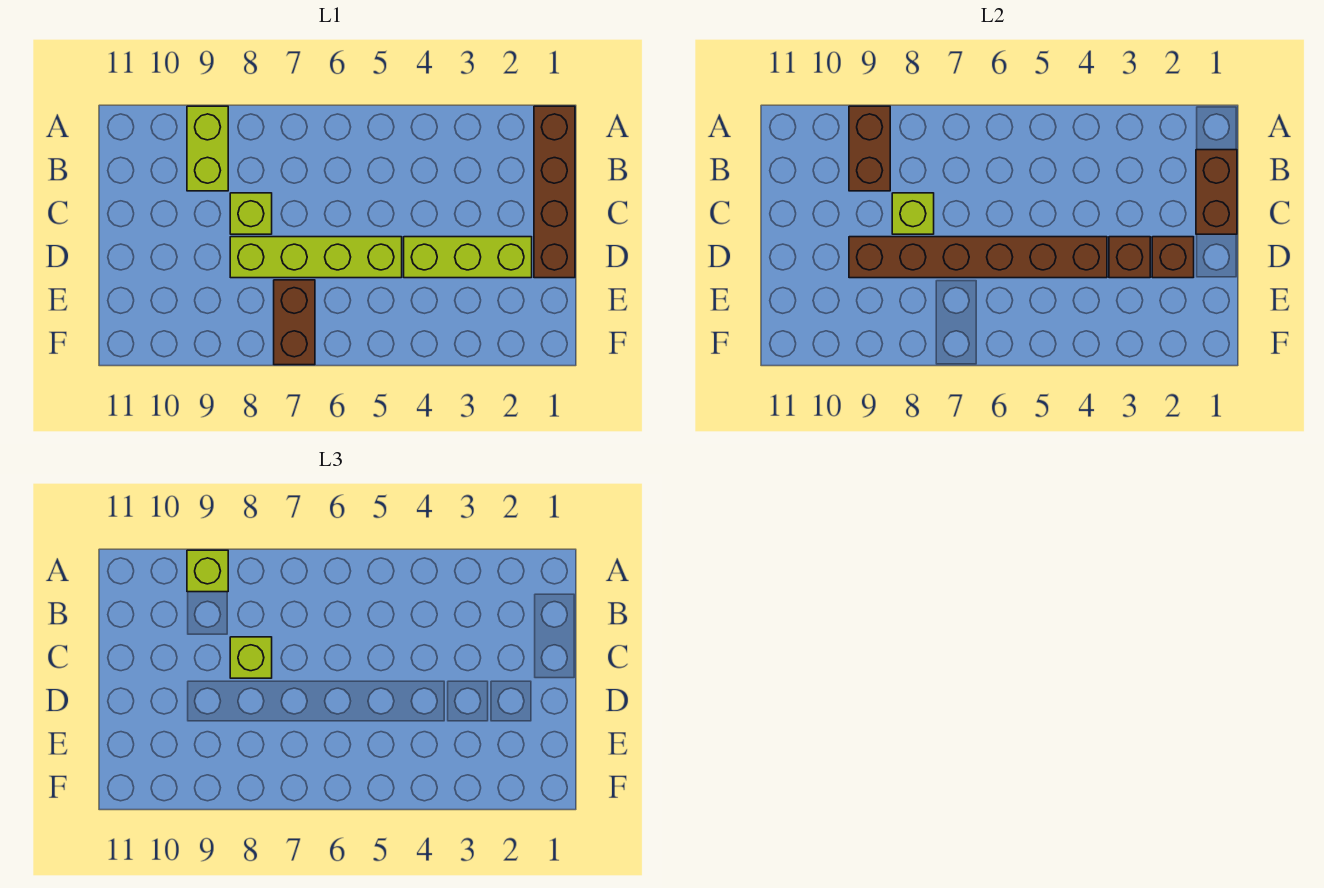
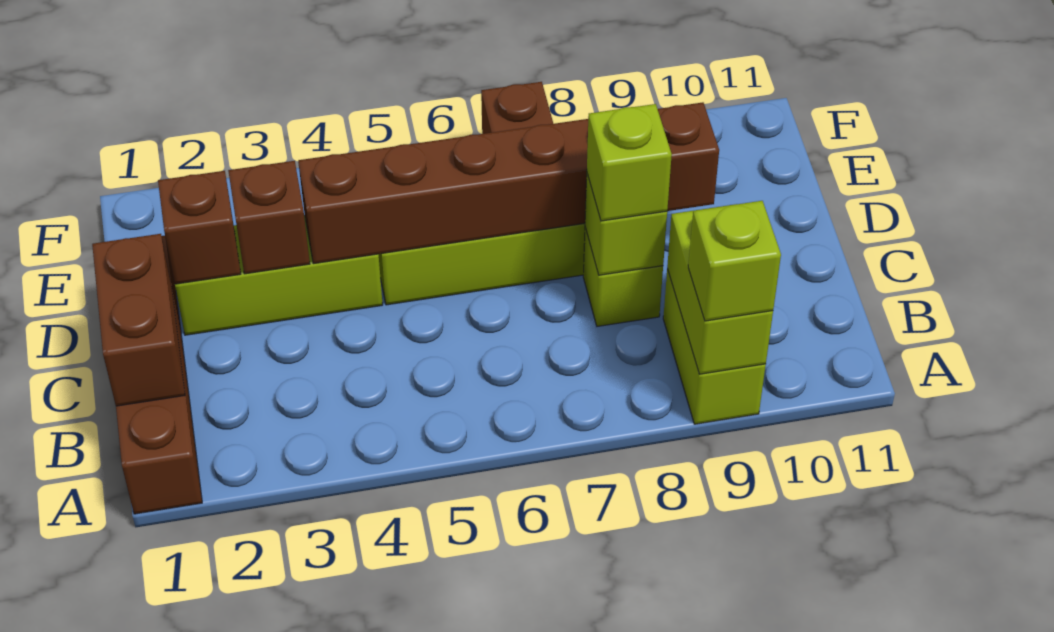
brown brick A9:B9 level 2 -> lime brick A9:B9 level 2

